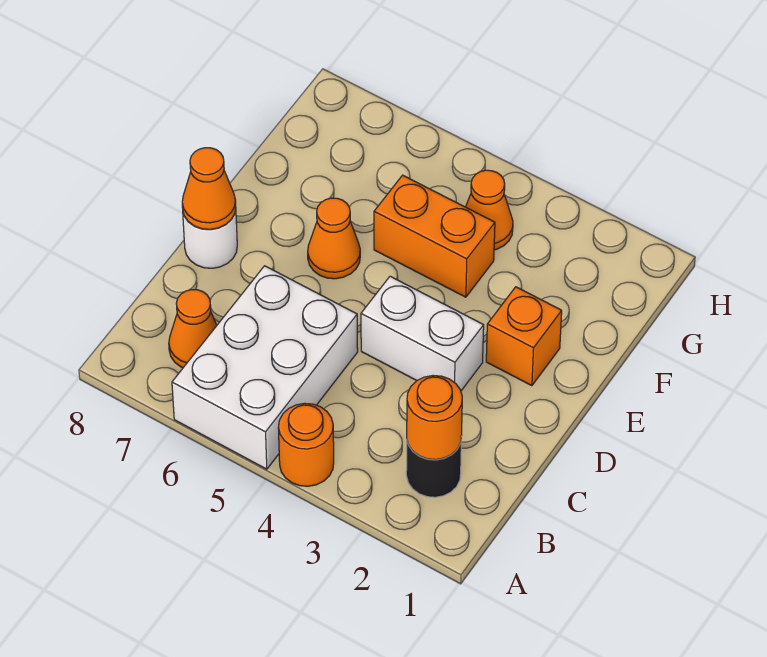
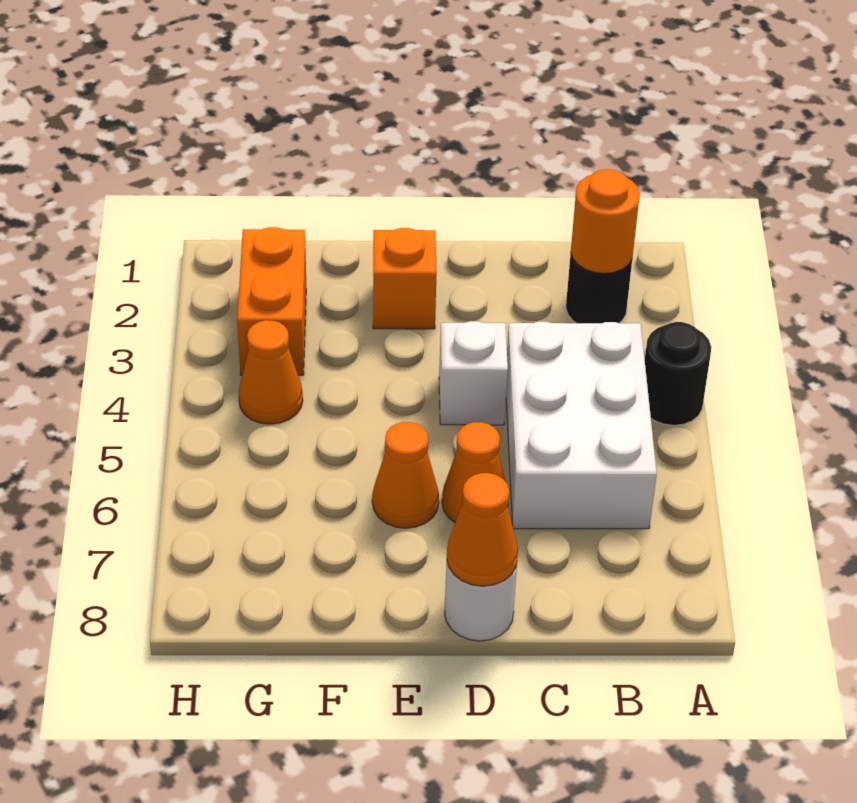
orange round brick A4 level 1 -> black round brick A4 level 1
white brick A5:C6 level 1 -> white brick B4:C6 level 1
orange cone B7 level 1 -> orange cone D6 level 1
white brick D3:D4 level 1 -> white brick D4 level 1
orange brick F4:F5 level 1 -> orange brick G2:G3 level 1

